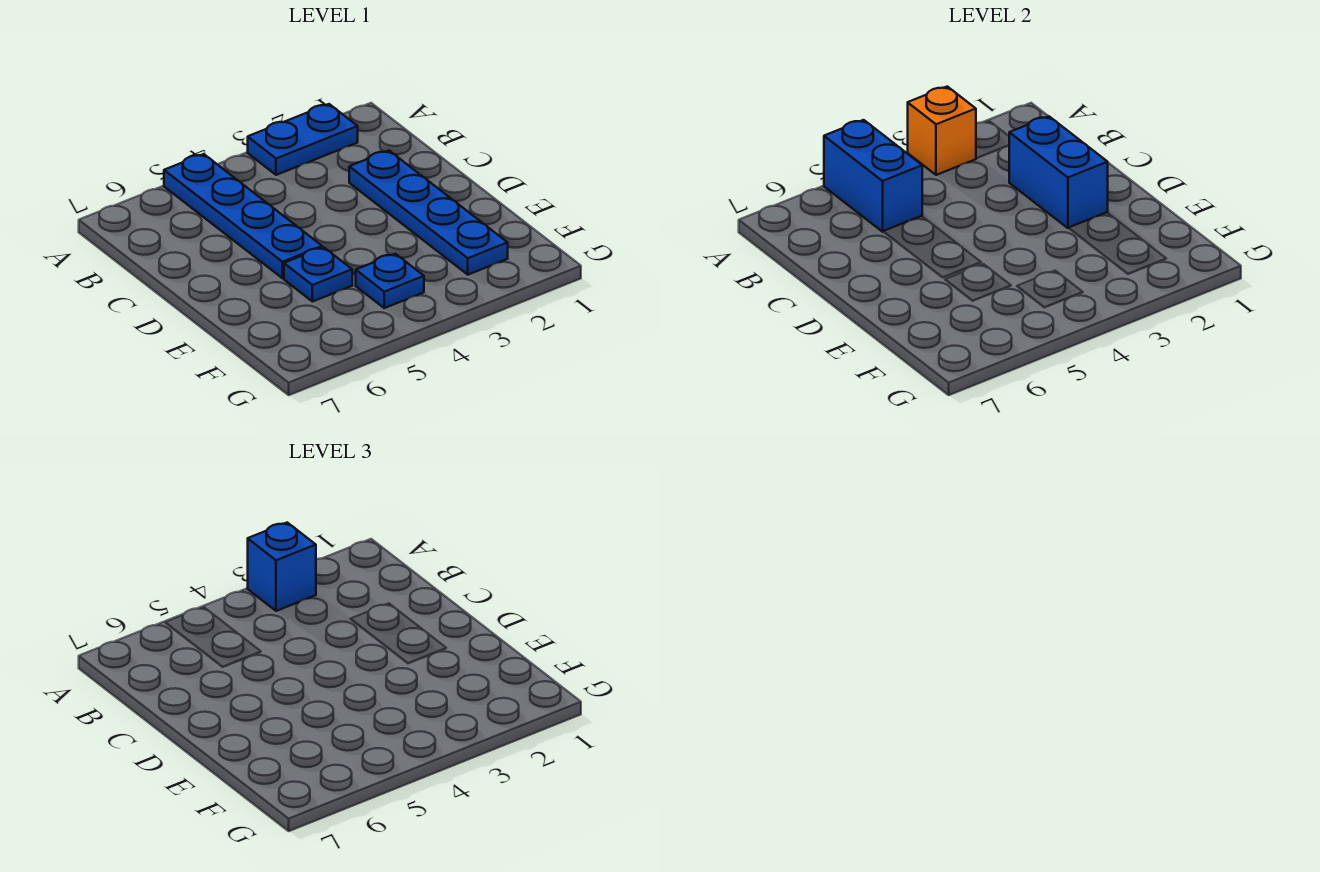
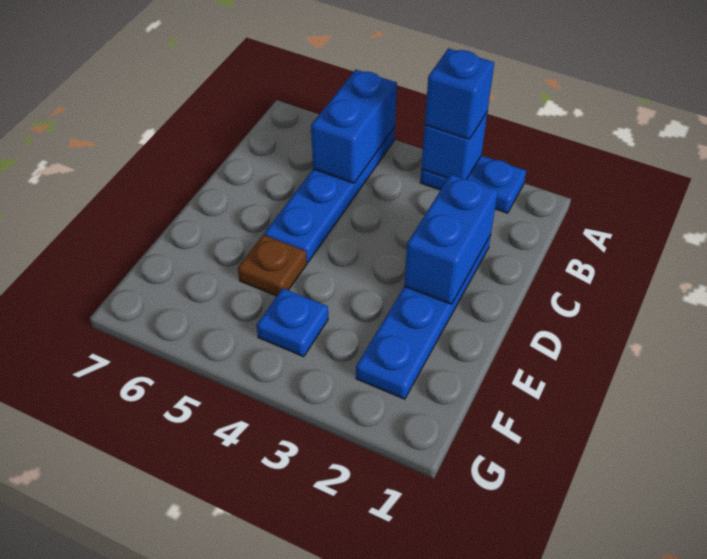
orange brick A3 level 2 -> blue brick A3 level 2
blue plate E5 level 1 -> brown plate E5 level 1

